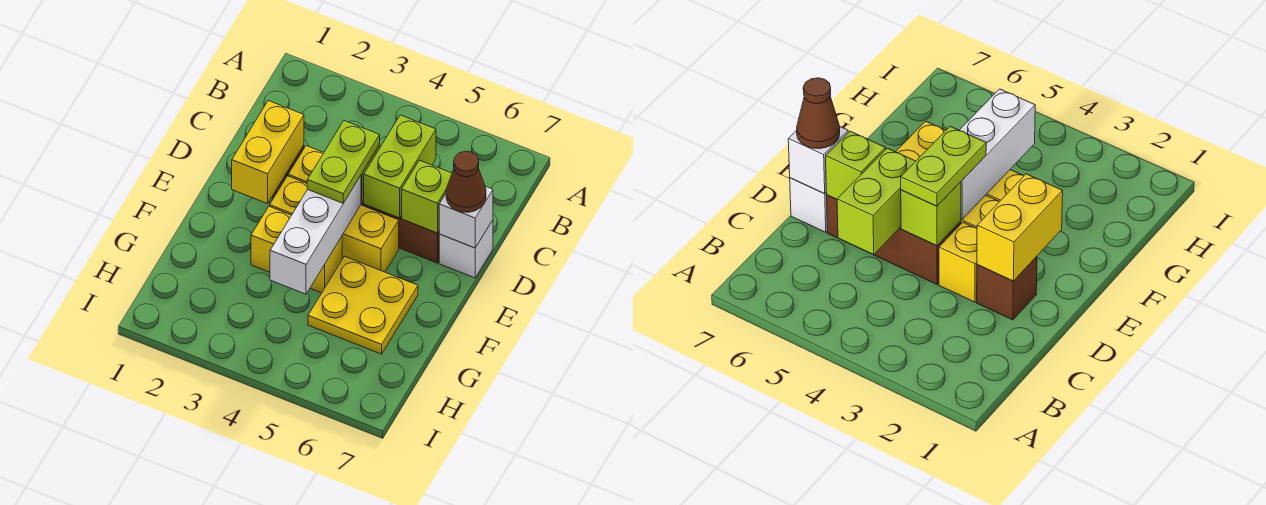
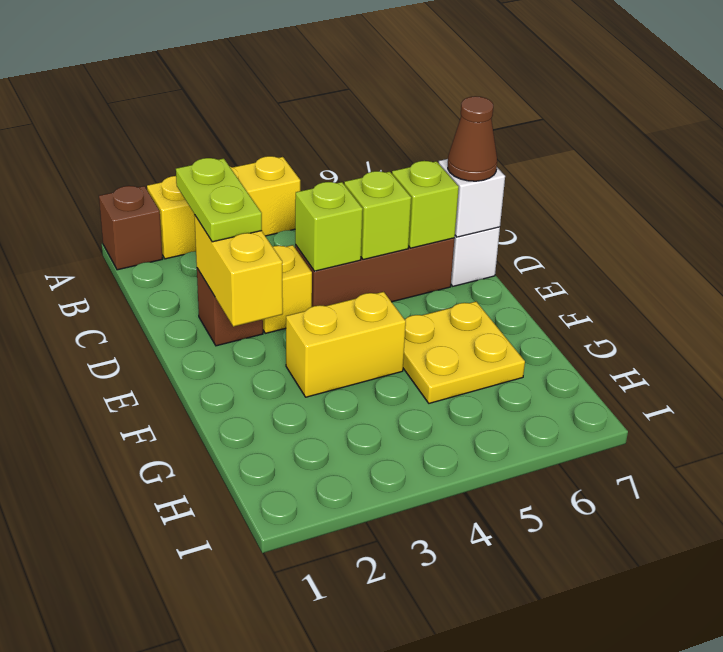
none -> brown brick A1 level 1
lime brick C5:D5 level 2 -> lime brick D5 level 2
lime plate D4:E4 level 3 -> lime plate C2:D2 level 3
yellow brick E3:E5 level 1 -> yellow brick A2:A4 level 1
white brick E4:G4 level 2 -> none

